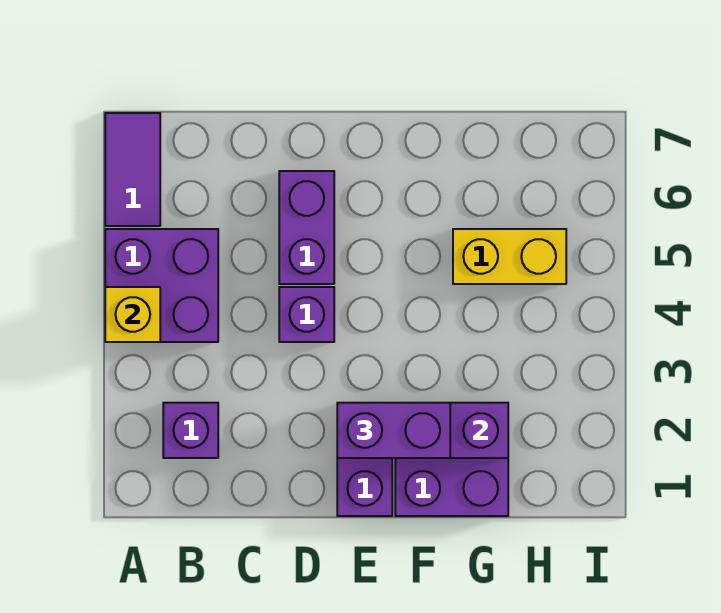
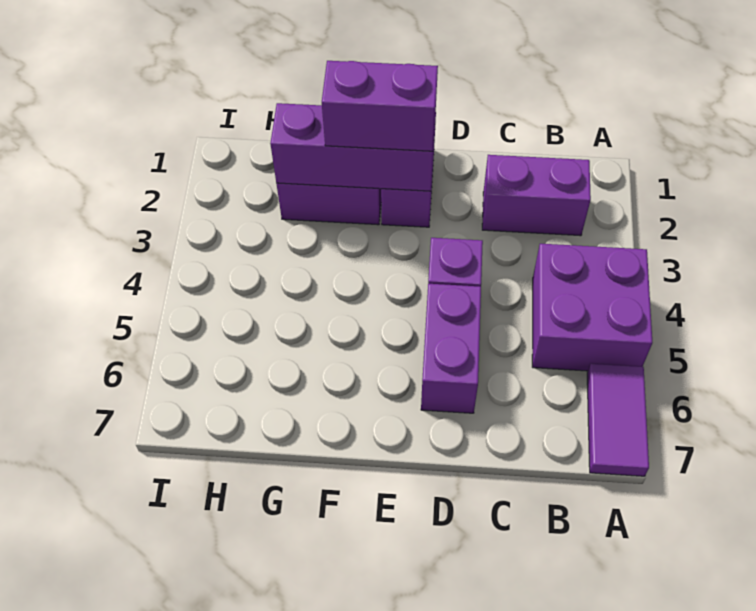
yellow brick A4 level 2 -> none
purple brick B2 level 1 -> purple brick B2:C2 level 1
yellow brick G5:H5 level 1 -> none

